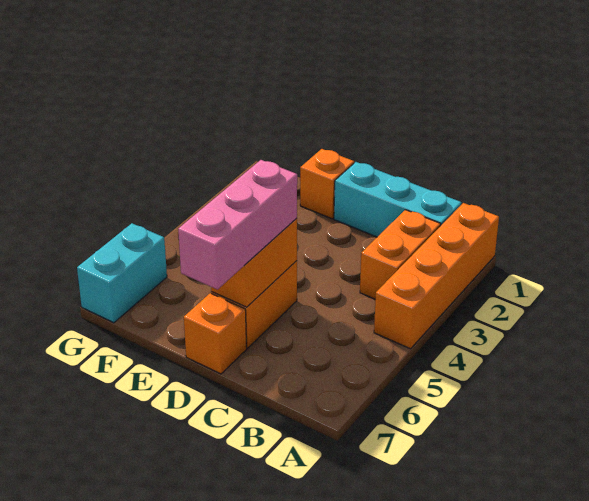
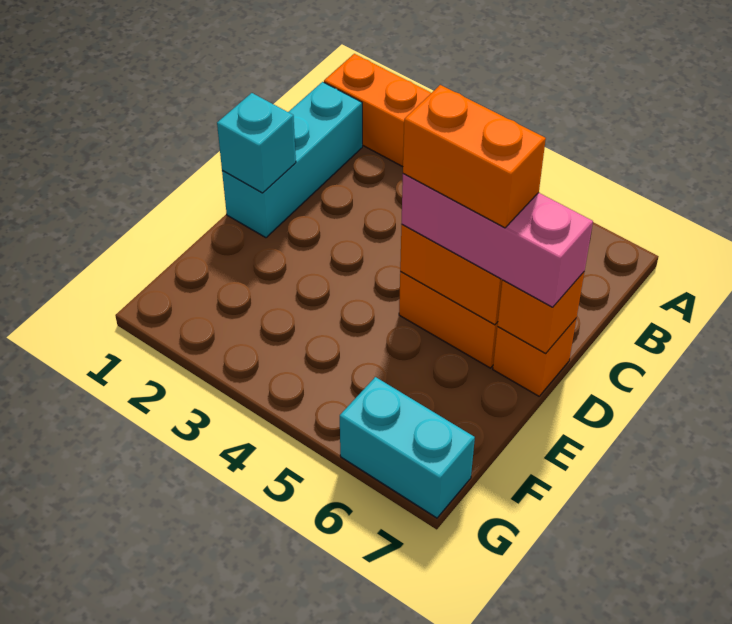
orange brick B2:B3 level 1 -> orange brick D5:D6 level 4
none -> cyan brick D1 level 2
orange brick E1 level 1 -> orange brick D7 level 2

